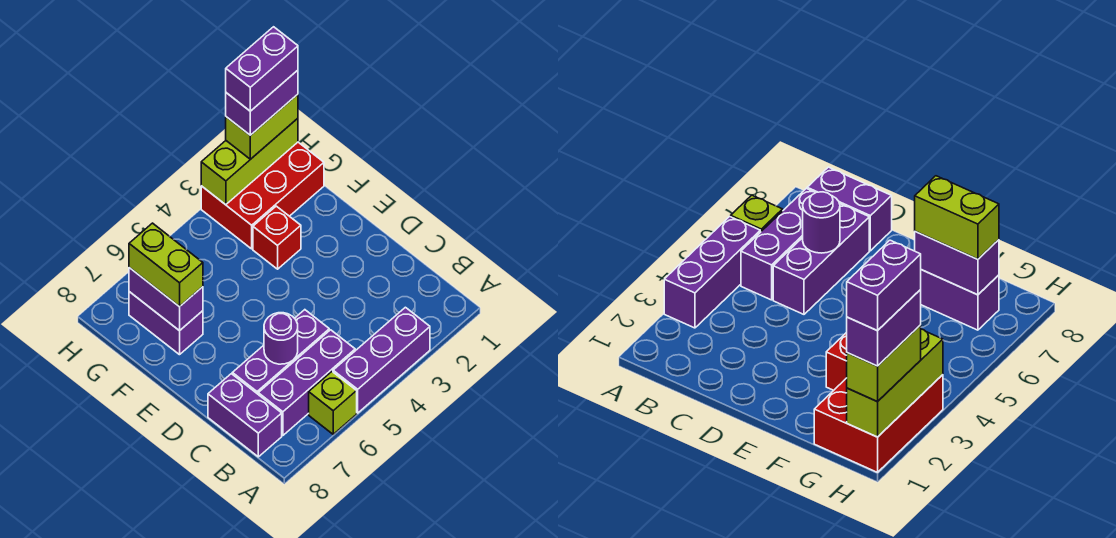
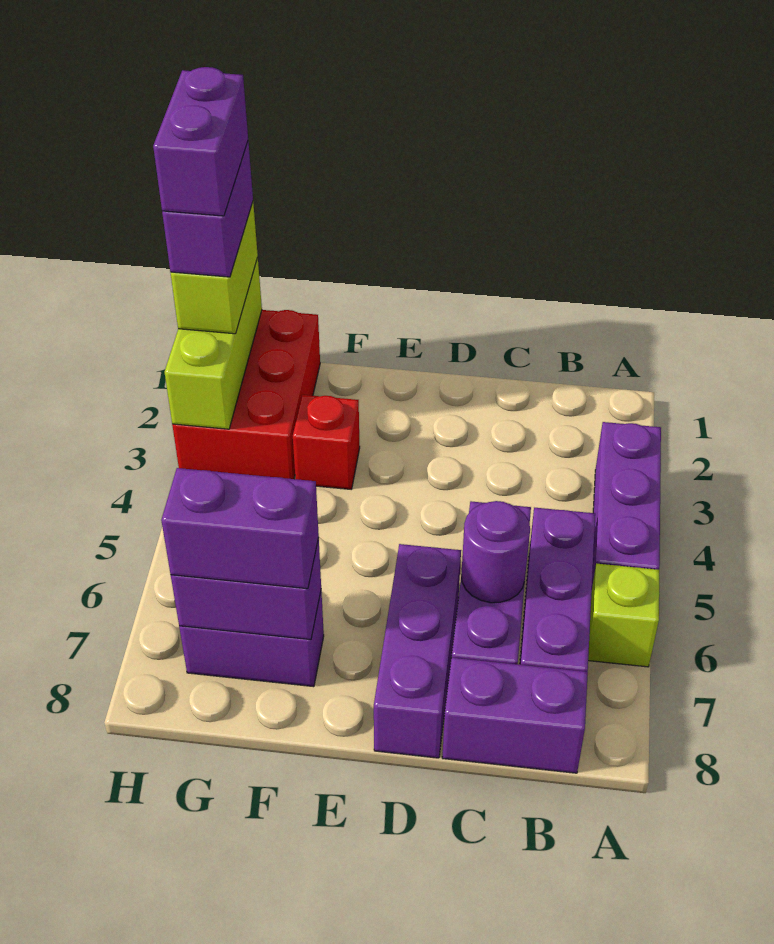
none -> purple brick D6:D8 level 1
lime brick F7:G7 level 3 -> purple brick F7:G7 level 3

